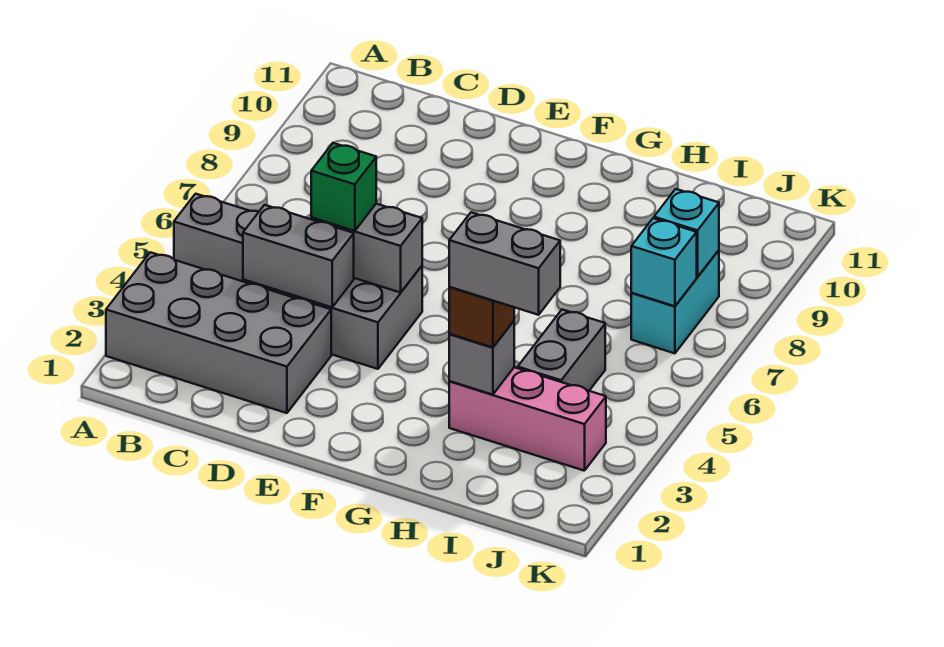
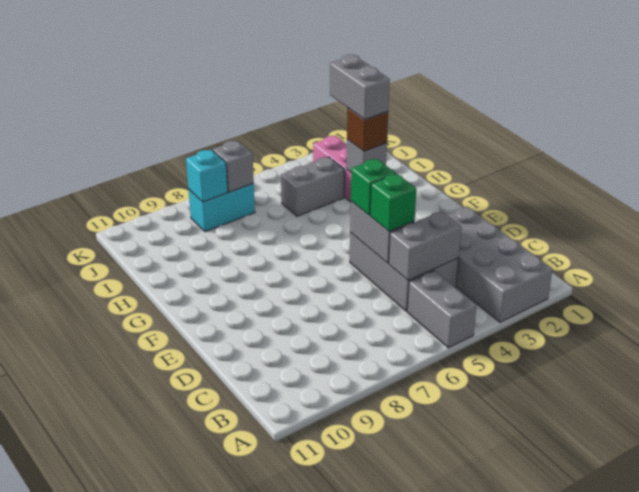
grey brick C4:D4 level 2 -> grey brick C4:C5 level 2
none -> green brick E5 level 3
cyan brick J7 level 2 -> grey brick J7 level 2

